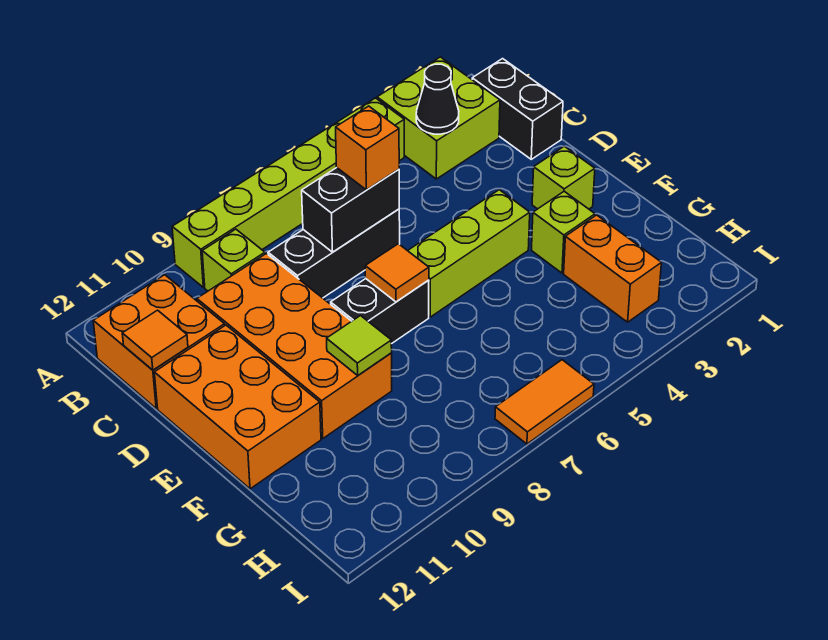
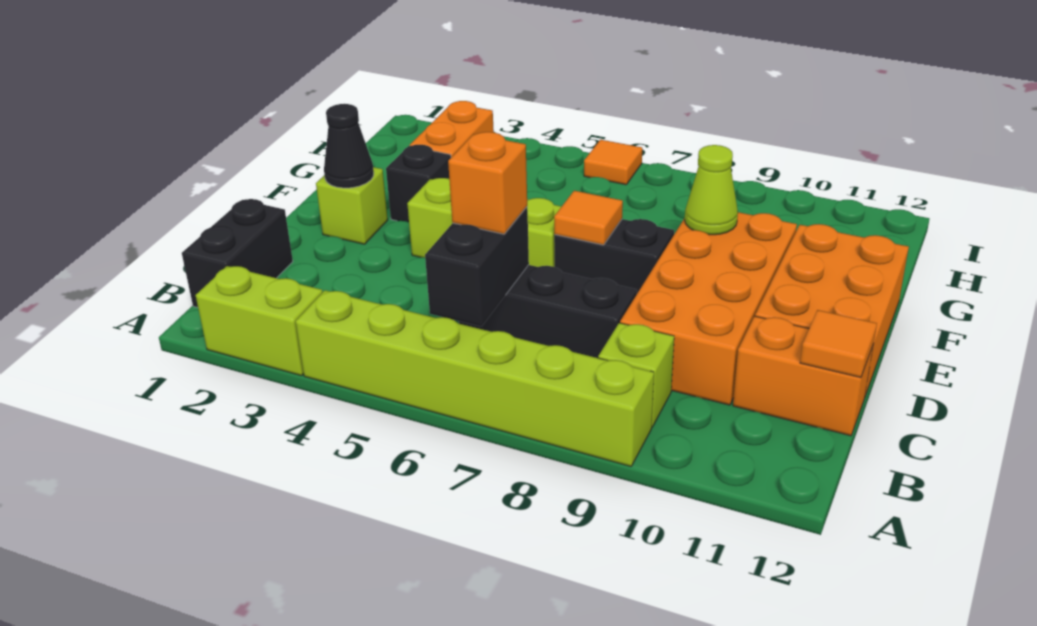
lime brick A2:B3 level 1 -> lime brick A2:A3 level 1
black cone B3 level 2 -> black cone E2 level 2
orange brick B11:C12 level 1 -> orange brick C11:C12 level 1
black brick C6:C7 level 2 -> black brick B6:C6 level 2
lime brick F3 level 1 -> black brick F3 level 1
lime tile F9 level 2 -> lime cone F9 level 2
orange tile I6:I7 level 1 -> orange tile I6 level 1

